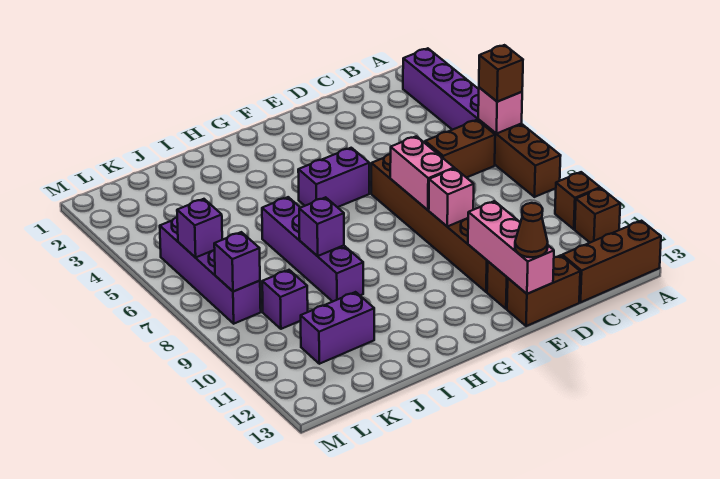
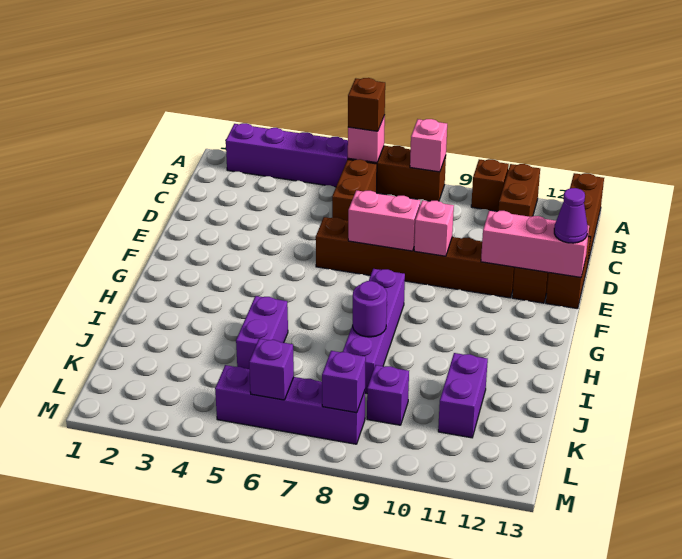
none -> pink brick A8 level 2
brown brick A11 level 1 -> brown brick A11:B11 level 1
brown cone E13 level 3 -> purple cone E13 level 3
purple brick F5:G5 level 1 -> purple brick I5:J5 level 1
purple brick I6:I9 level 1 -> purple brick G8:J8 level 1
purple brick I8 level 2 -> purple round brick I8 level 2

